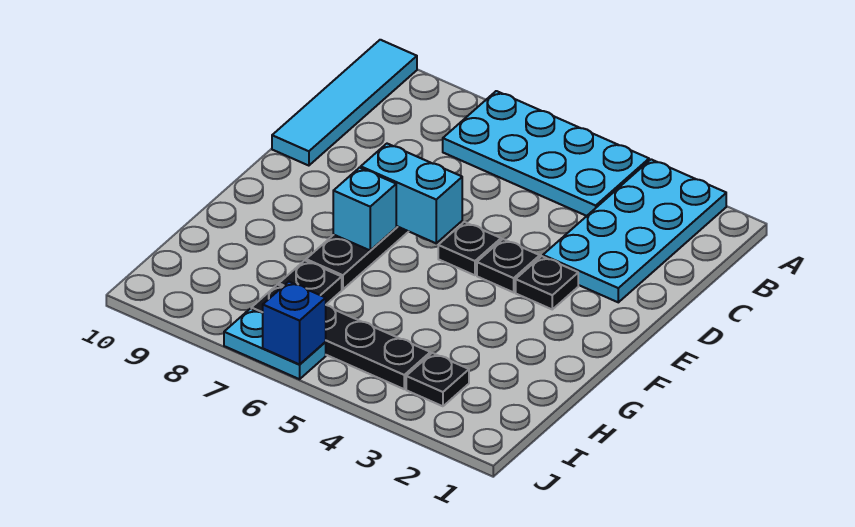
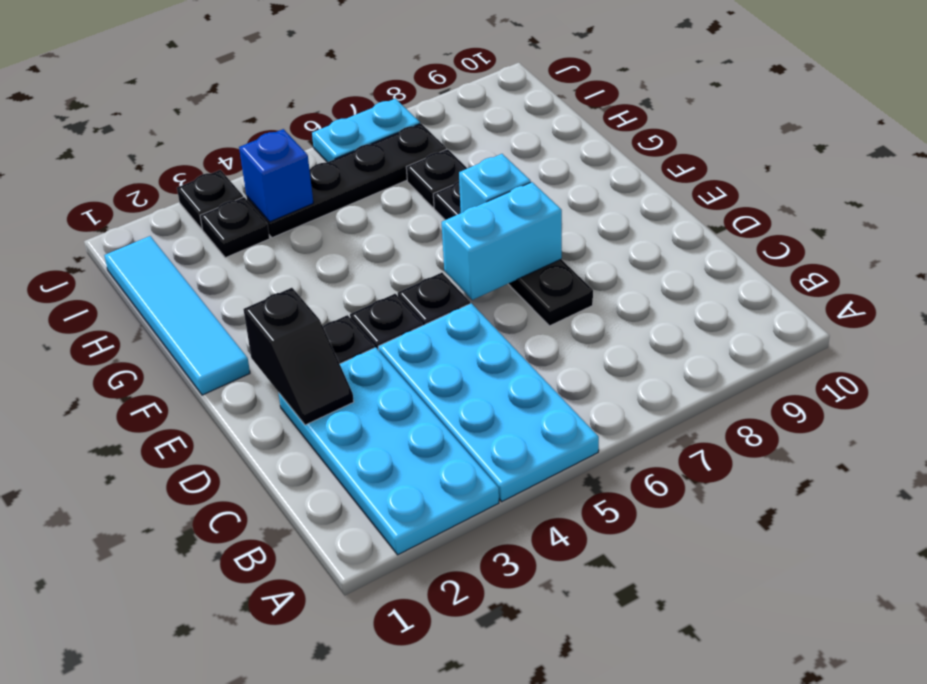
cyan plate A4:B7 level 1 -> cyan plate A4:D5 level 1
cyan tile A10:D10 level 1 -> cyan tile F1:I1 level 1
none -> black slope D2:E2 level 2 top E
none -> black plate J3 level 1
blue brick J6 level 2 -> blue brick I4 level 2

